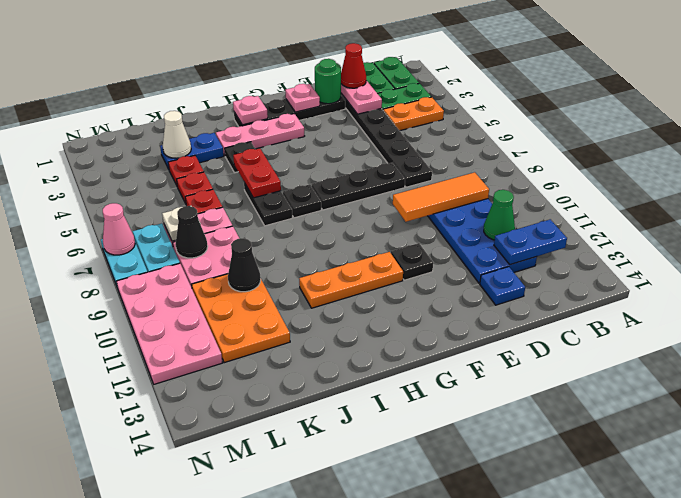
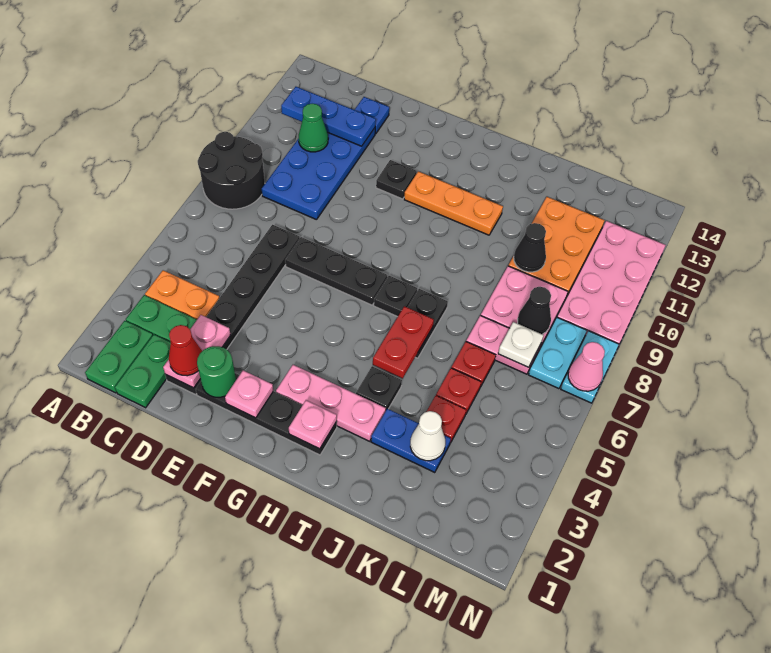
none -> black round brick A8:B9 level 1
blue plate B12:C12 level 2 -> blue plate B12:D12 level 2
orange tile C9:E9 level 2 -> none

